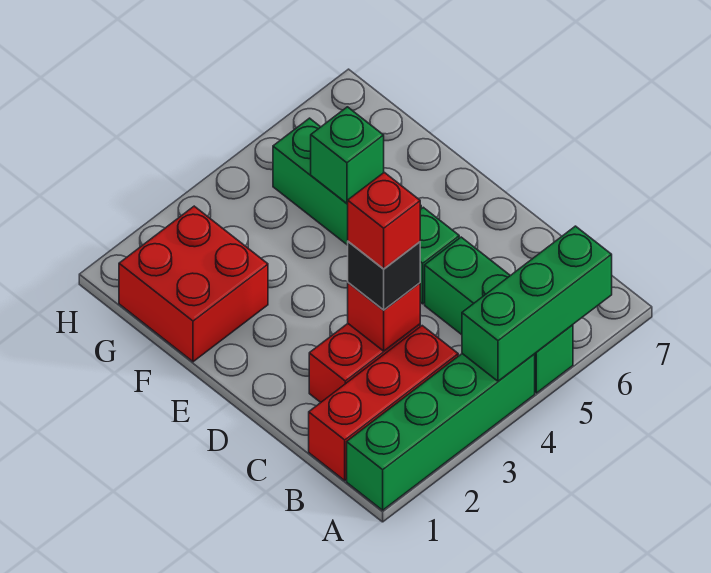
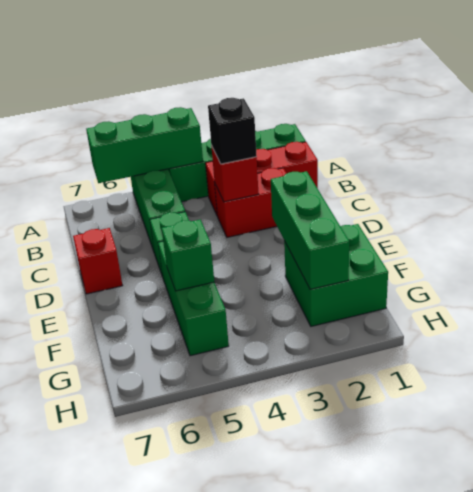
red brick C3 level 4 -> red brick D7 level 1
none -> green brick E2:G2 level 2
red brick F1:G2 level 1 -> green brick F1:G2 level 1

